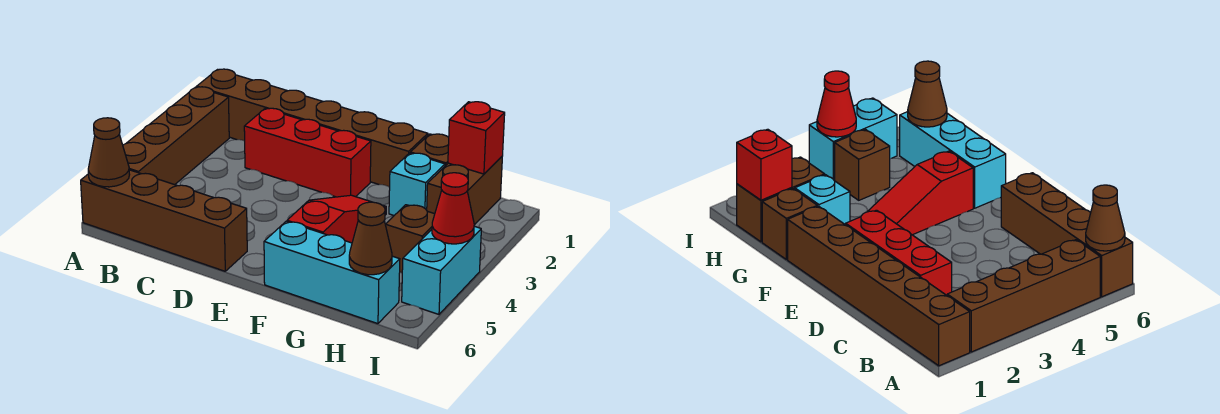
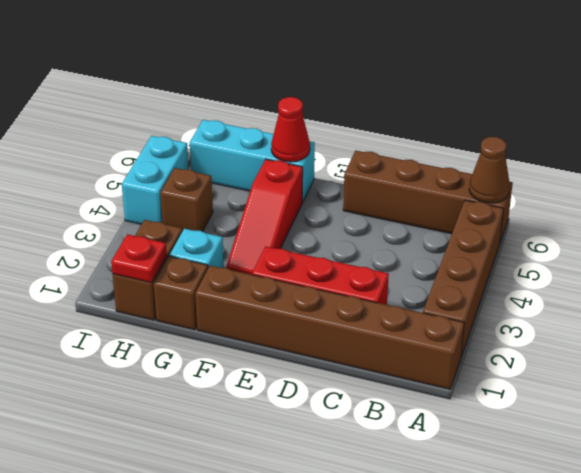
red brick H1 level 2 -> red plate H1 level 2
brown cone H6 level 2 -> none
red cone I4 level 2 -> red cone F6 level 2

